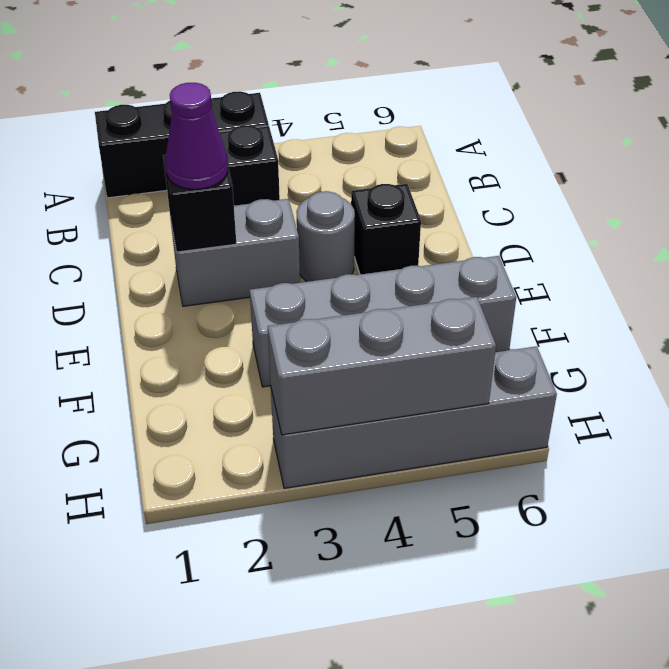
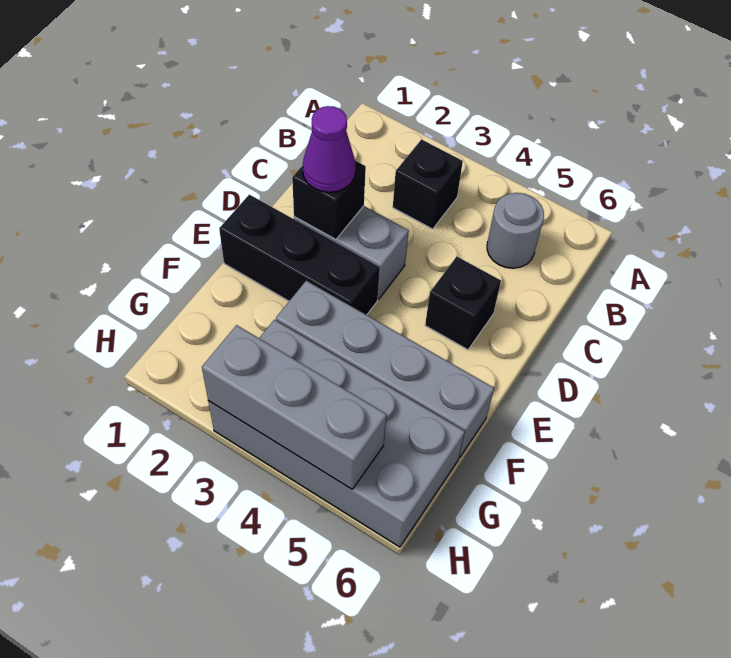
black brick A1:A3 level 1 -> black brick E1:E3 level 1
grey round brick D4 level 1 -> grey round brick B5 level 1
grey brick H3:H6 level 1 -> grey brick G3:H6 level 1

